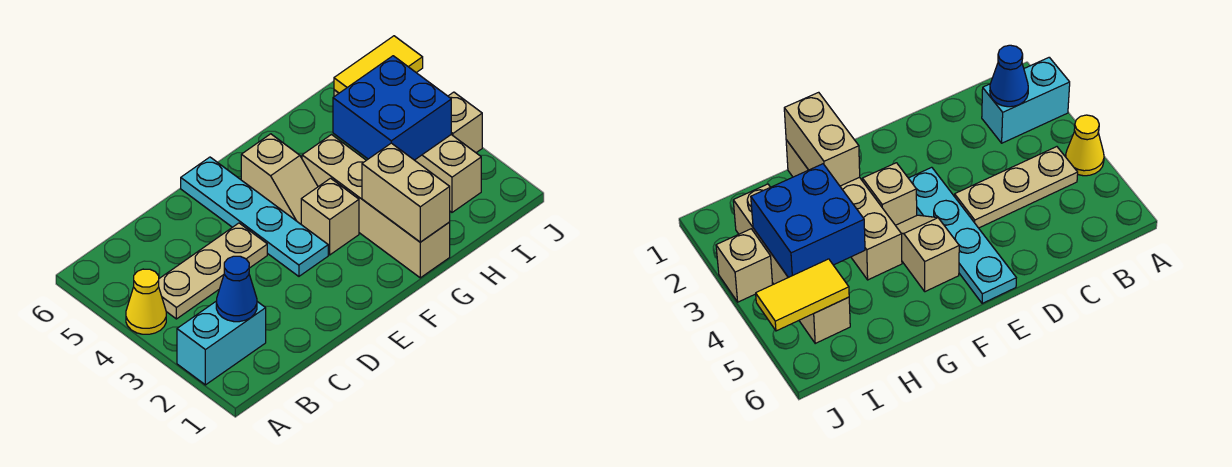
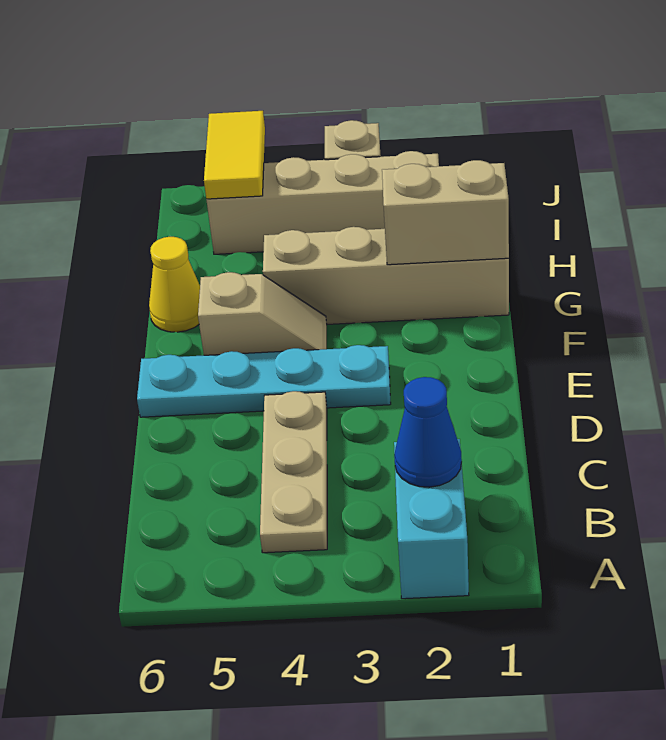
yellow cone A4 level 1 -> yellow cone G6 level 1
tan brick F3 level 1 -> none
blue brick H3:I4 level 2 -> none

